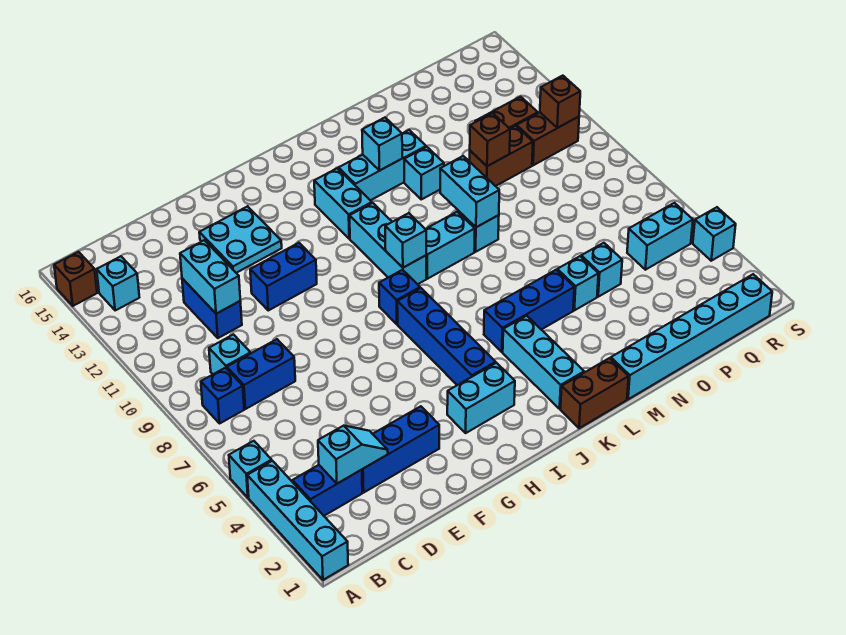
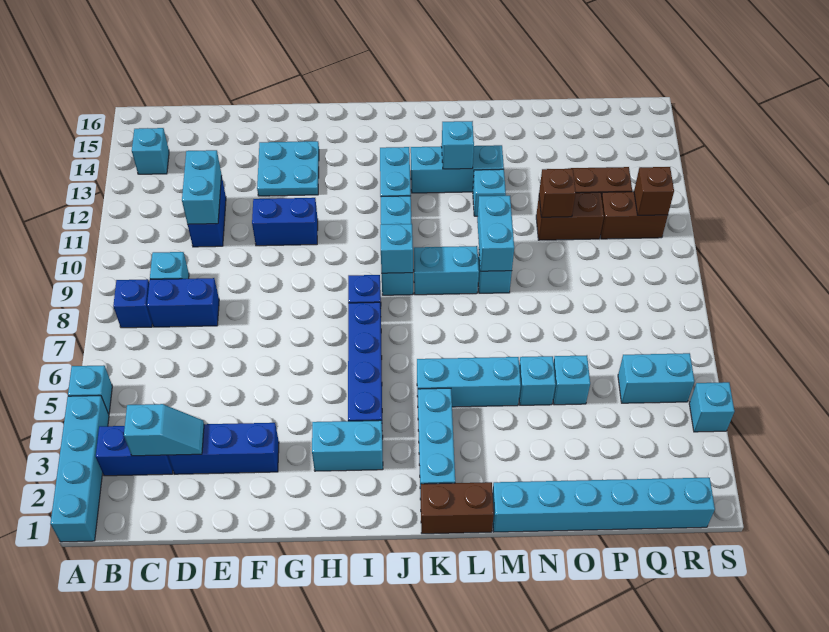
brown brick A15 level 1 -> none
blue brick K5:M5 level 1 -> cyan brick K5:M5 level 1

